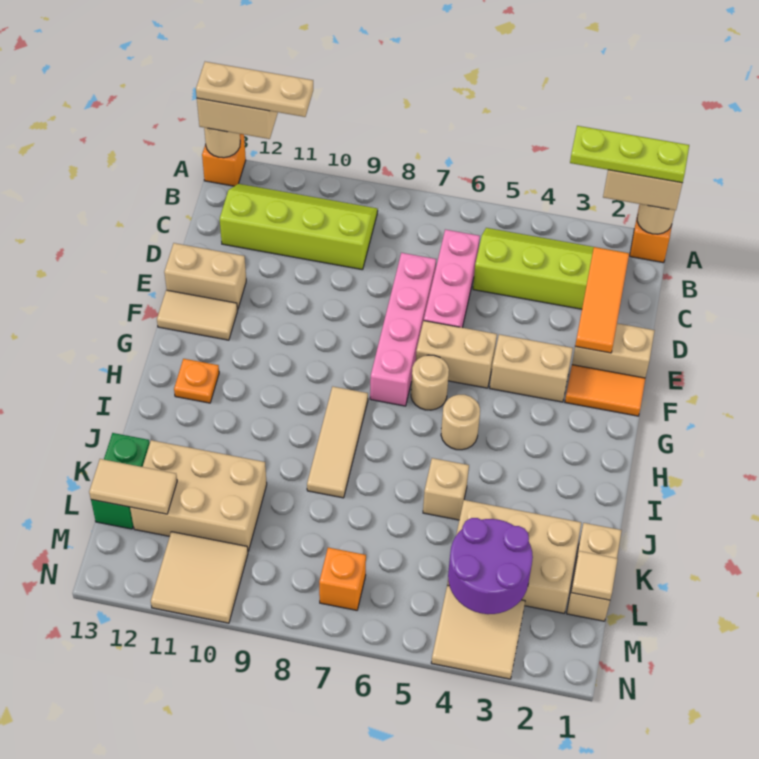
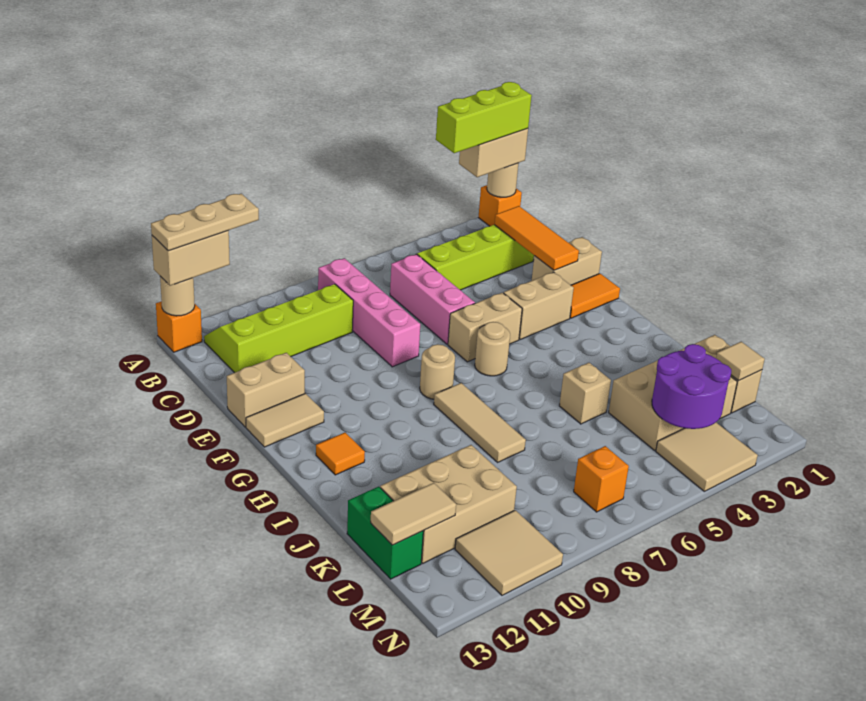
lime plate A1:A3 level 4 -> lime brick A1:A3 level 4
pink brick D7:G7 level 1 -> pink brick B8:E8 level 1
tan round brick H5 level 1 -> tan round brick G8 level 1
orange plate H12 level 1 -> orange tile H12 level 1

